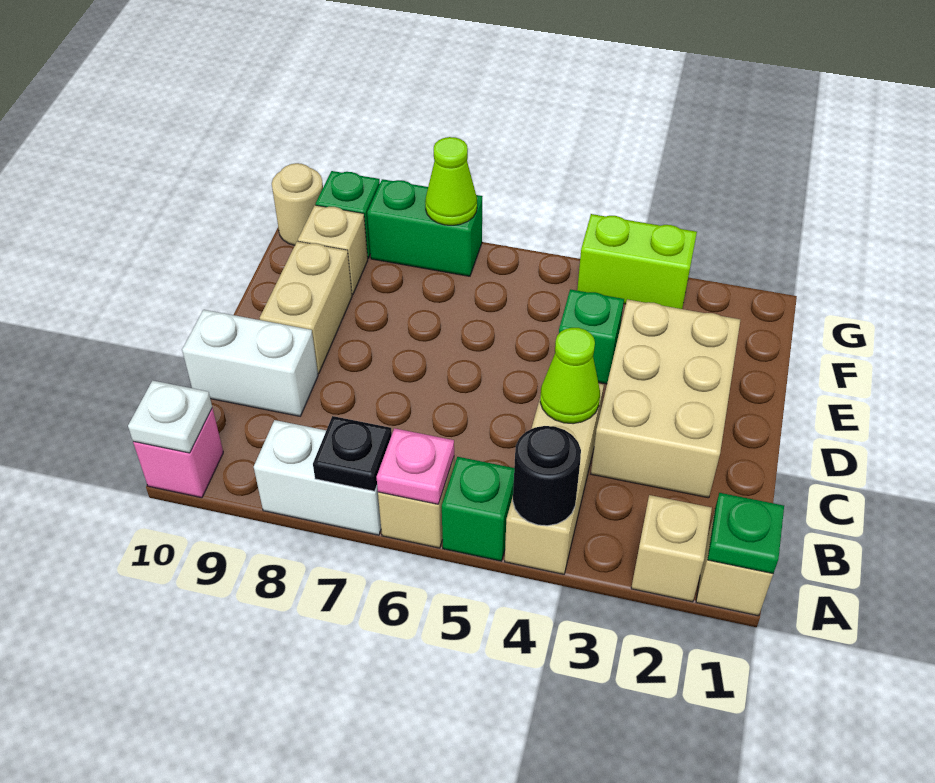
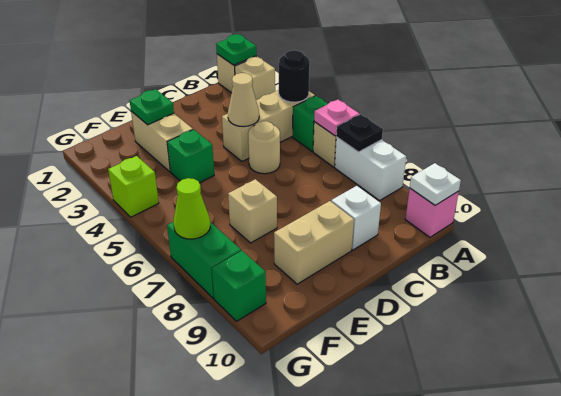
tan brick C2:E3 level 1 -> tan brick E2:E3 level 1
lime cone C4 level 2 -> tan cone C4 level 2
white brick C9:C10 level 1 -> white brick C9 level 1
none -> green plate E2 level 2
tan brick F9 level 1 -> tan brick E7 level 1
lime brick G3:G4 level 1 -> lime brick G4 level 1
tan round brick G10 level 1 -> tan round brick C5 level 1

